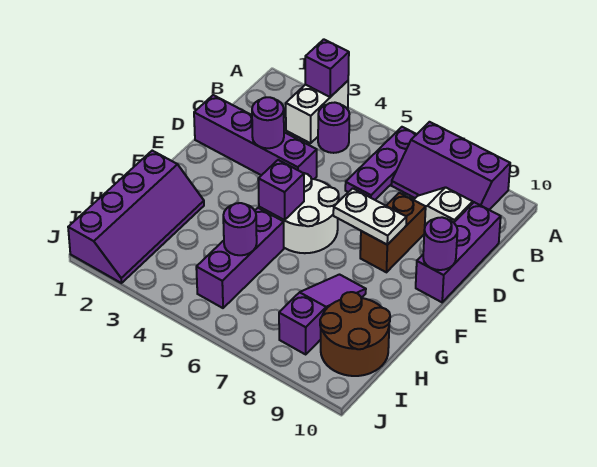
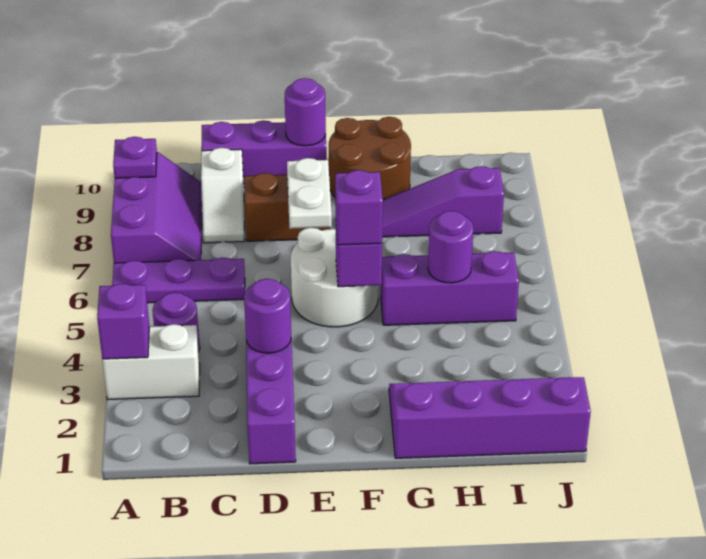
none -> purple plate A9 level 2
none -> purple brick F5 level 3
brown round brick H9:I10 level 1 -> brown round brick F9:G10 level 1

